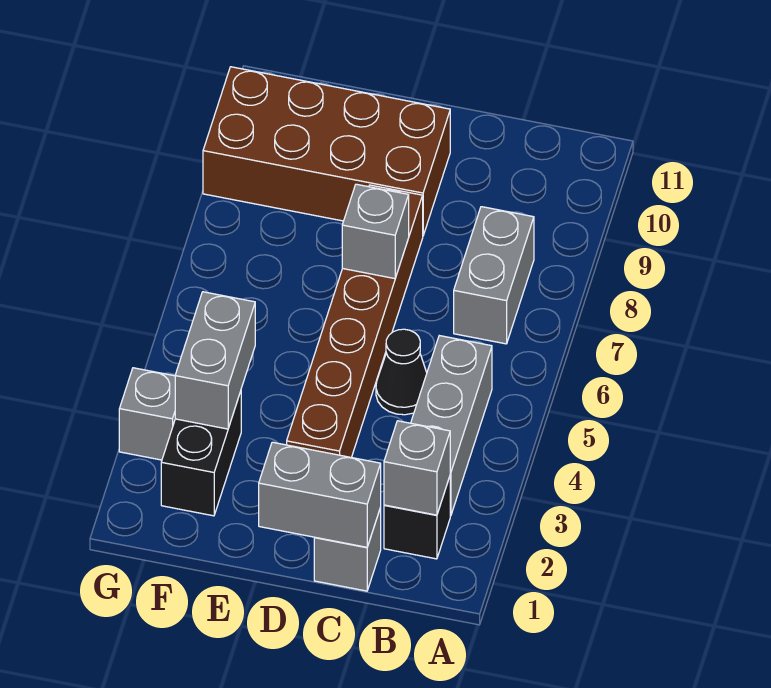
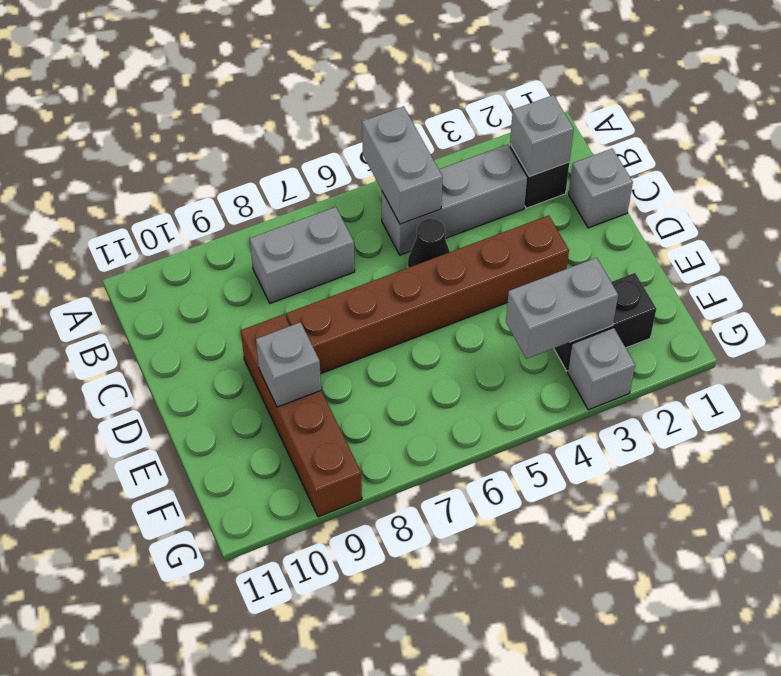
grey brick C1:D1 level 2 -> grey brick A5:B5 level 2
grey brick D7 level 2 -> grey brick E9 level 2
brown brick D9:G10 level 1 -> brown brick D9:G9 level 1

